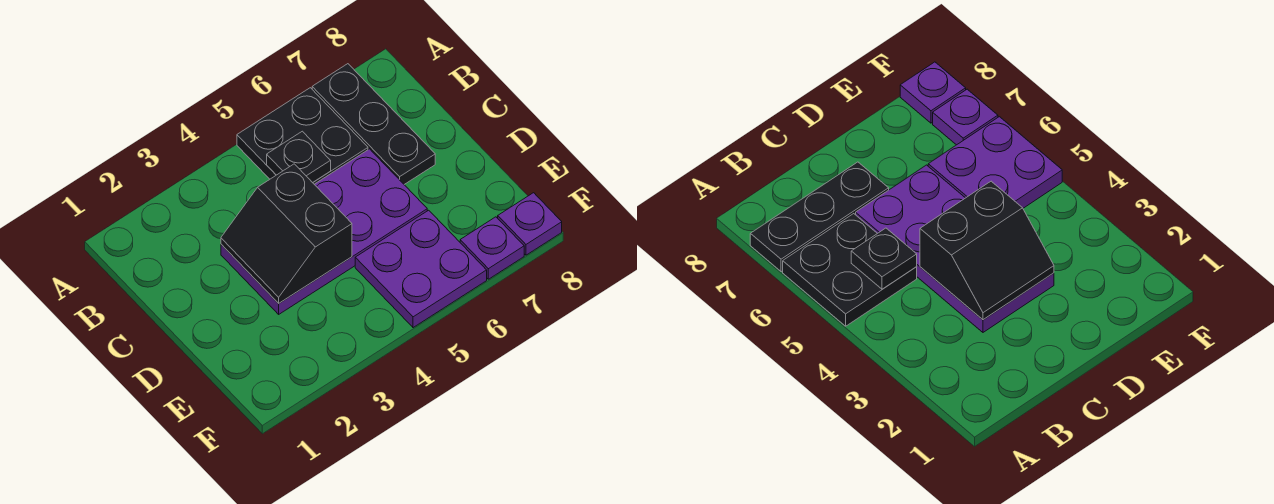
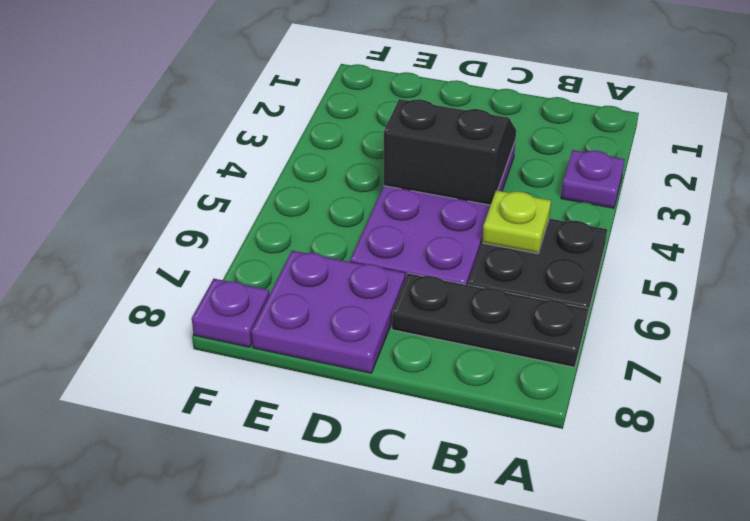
black plate B5 level 2 -> lime plate B5 level 2
purple plate E5:F6 level 1 -> purple plate D7:E8 level 1
purple plate F7 level 1 -> purple plate A3 level 1

